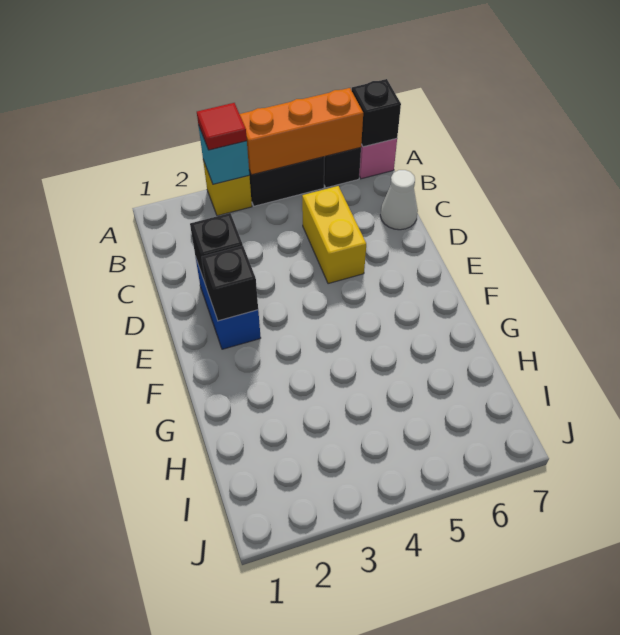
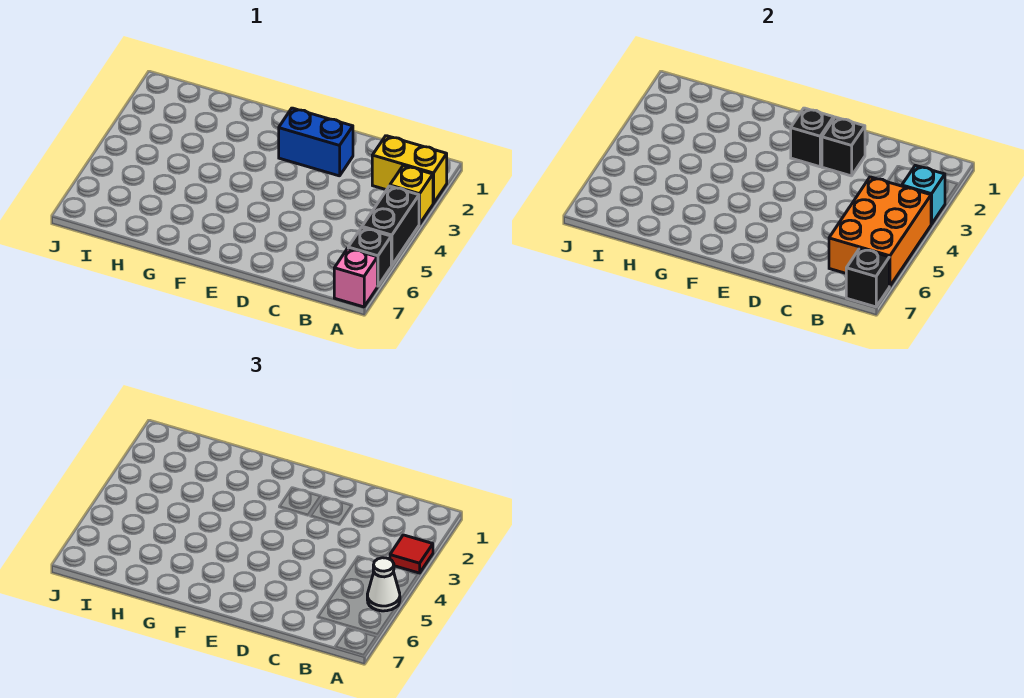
orange brick A4:A6 level 2 -> orange brick A4:B6 level 2
yellow brick C5:D5 level 1 -> yellow brick A2:B2 level 1
white cone C7 level 1 -> white cone A5 level 3

